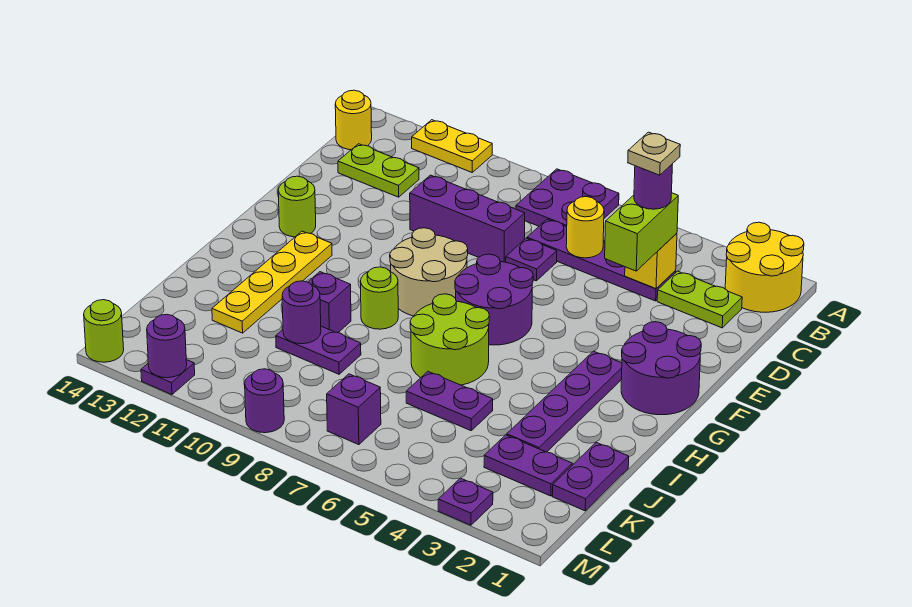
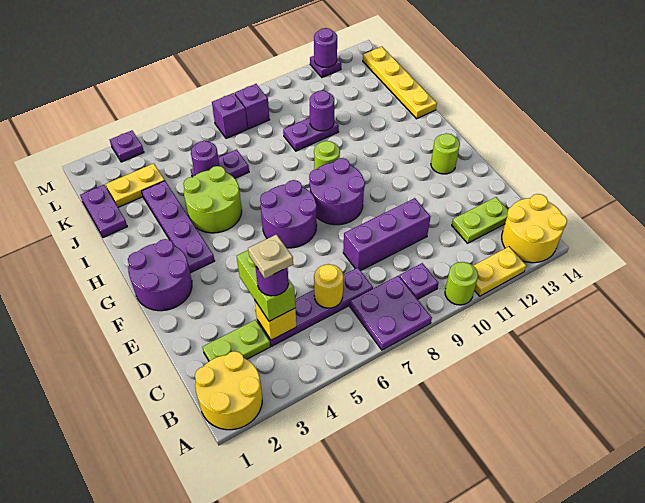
yellow round brick B14 level 1 -> yellow round brick A13:B14 level 1
purple plate D7 level 1 -> purple plate B9 level 1
tan round brick F8:G9 level 1 -> purple round brick F8:G9 level 1
yellow plate G12:J12 level 1 -> yellow plate I14:L14 level 1
lime round brick H6:I7 level 1 -> lime round brick H4:I5 level 1
purple brick I10 level 1 -> purple brick L8 level 1
purple plate K2:K3 level 1 -> yellow plate K2:K3 level 1
purple round brick M9 level 1 -> purple round brick J5 level 2
lime round brick M14 level 1 -> lime round brick A10 level 1

